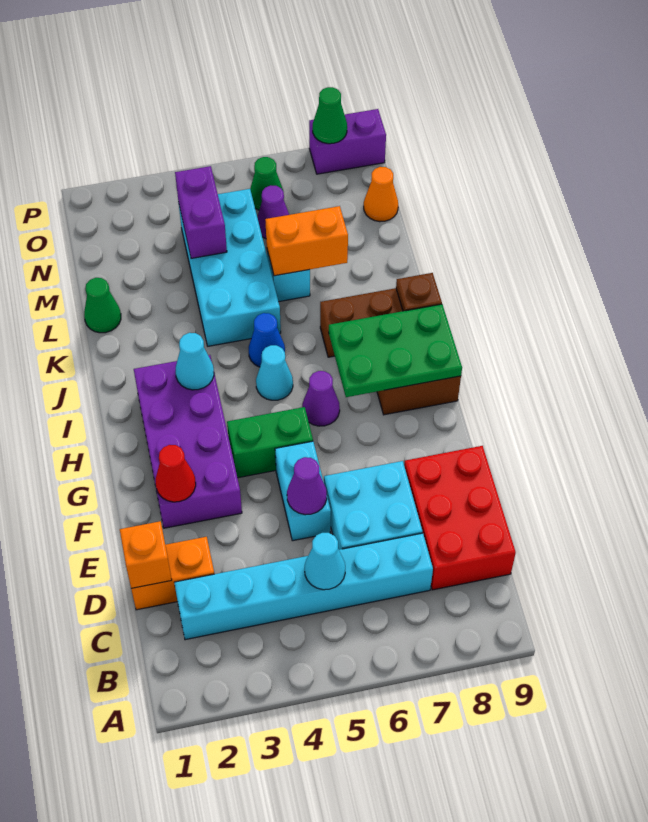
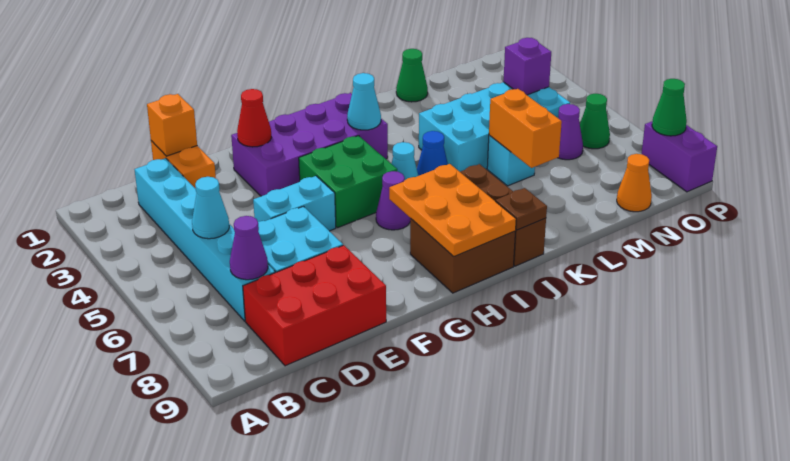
purple cone E5 level 2 -> purple cone C7 level 2
green brick G4:G5 level 1 -> green brick G4:H5 level 1
green plate H7:I9 level 2 -> orange plate H7:I9 level 2
purple brick M4:N4 level 2 -> purple brick N4 level 2

